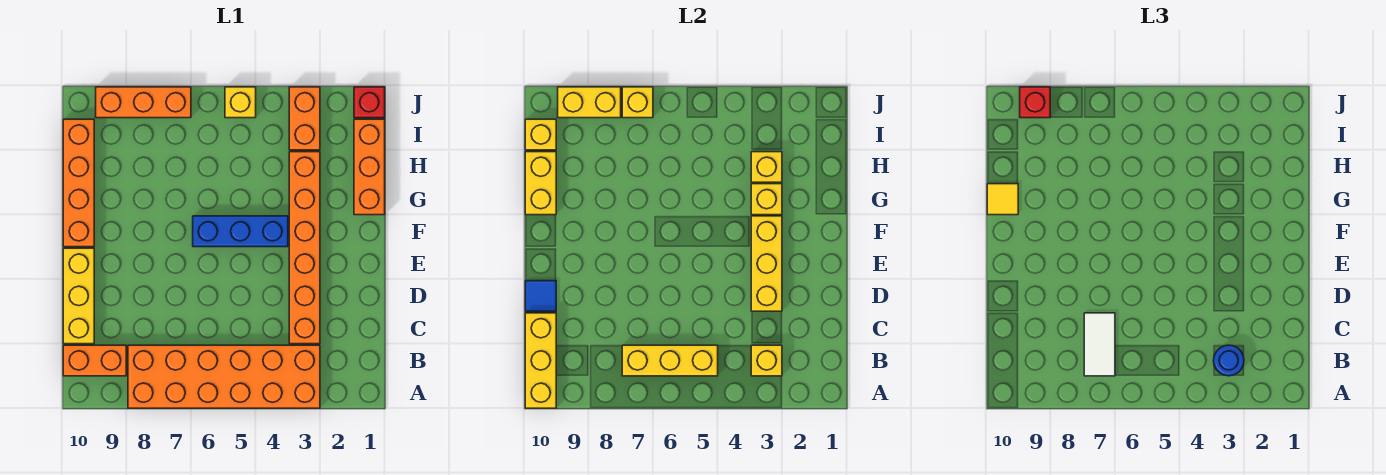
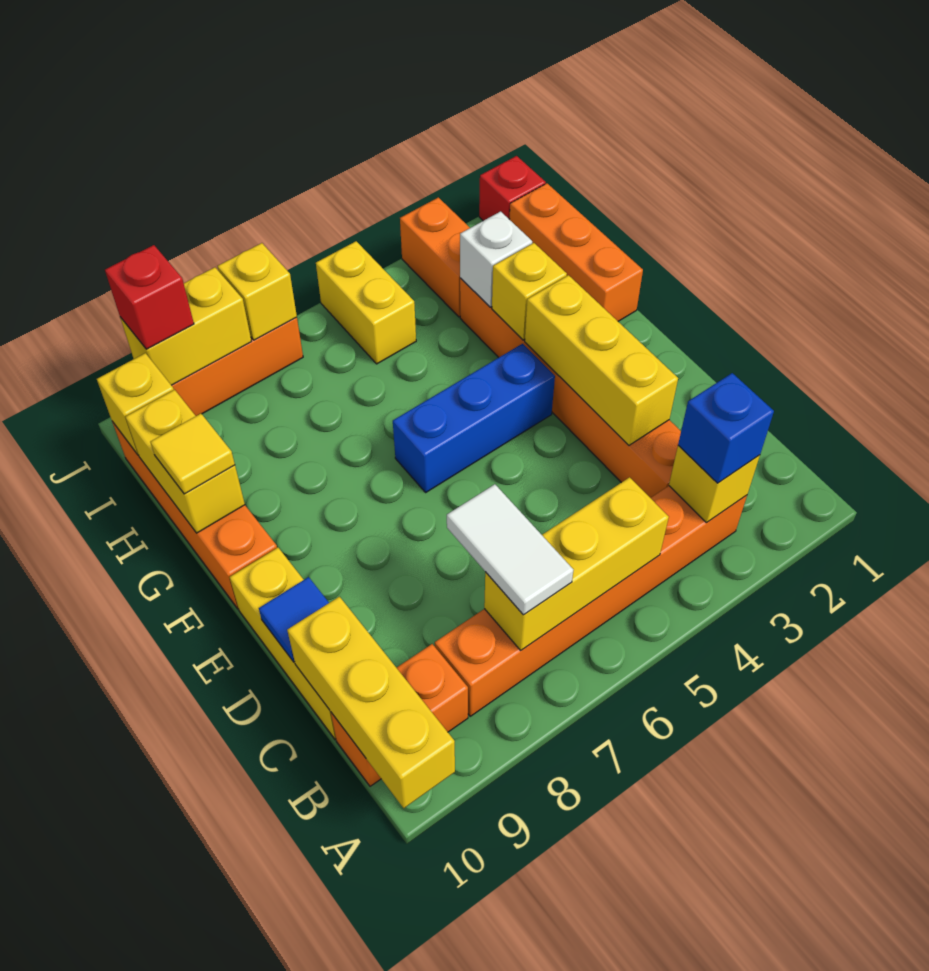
orange brick A3:B8 level 1 -> orange brick B3:B8 level 1
blue round brick B3 level 3 -> blue brick B3 level 3
yellow brick H3 level 2 -> white brick H3 level 2
yellow brick J5 level 1 -> yellow brick I5:J5 level 1

